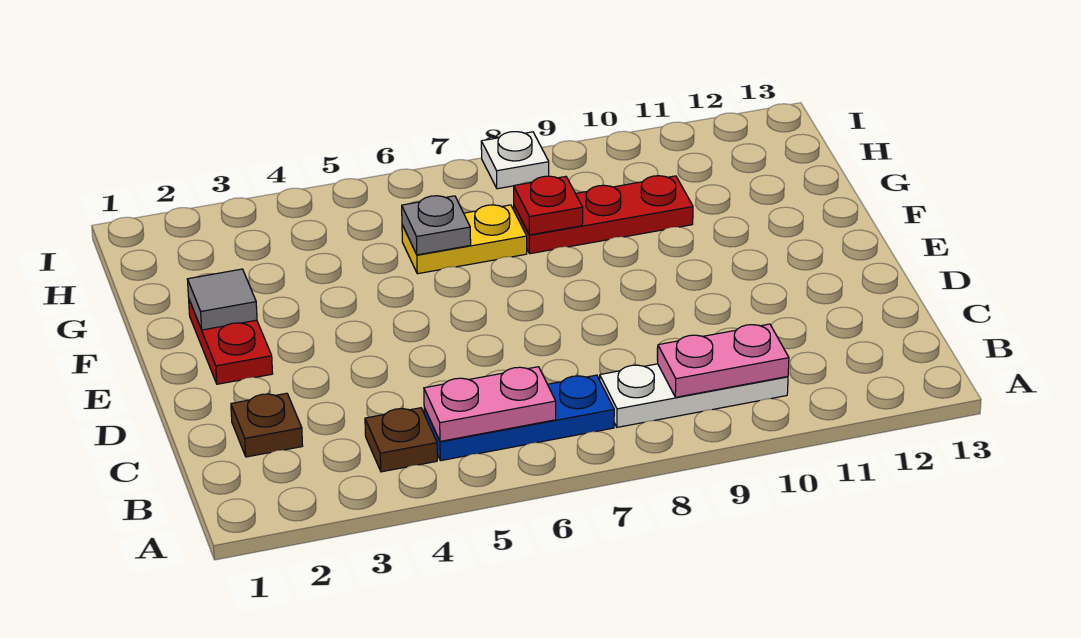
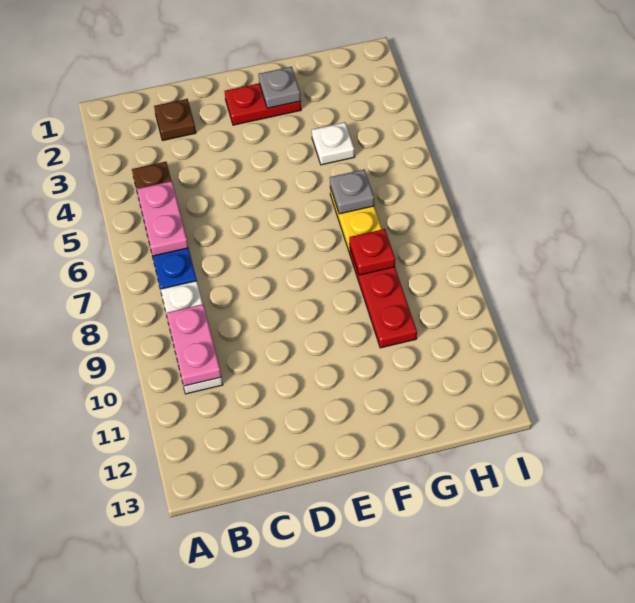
grey tile F2 level 2 -> grey plate F2 level 2
white plate I8 level 1 -> white plate G4 level 1

